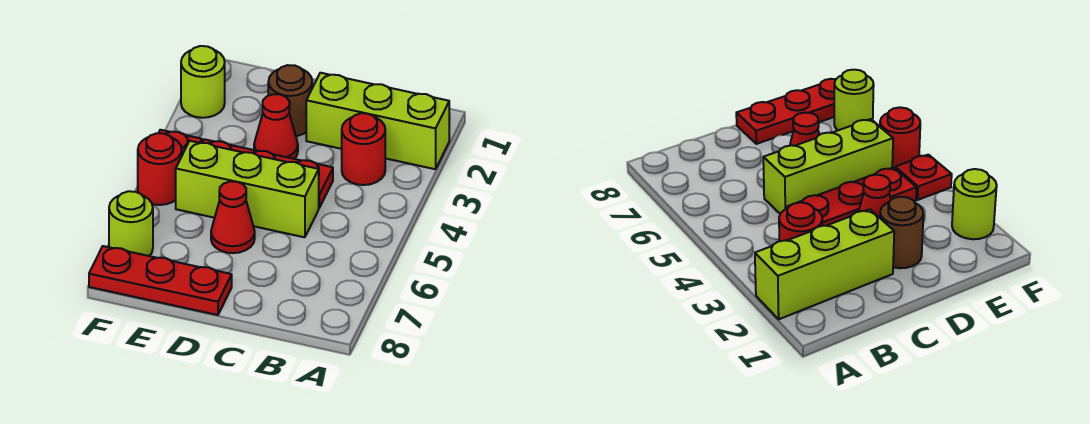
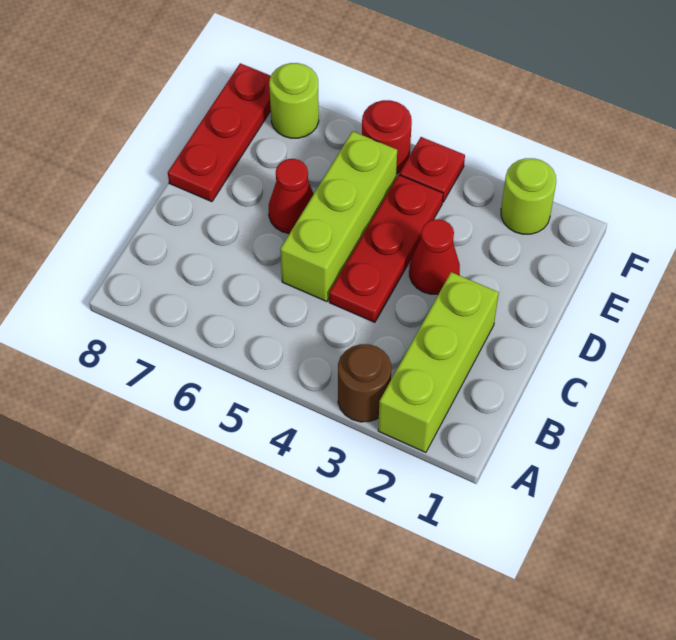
red round brick B3 level 1 -> none
brown round brick D2 level 1 -> brown round brick A3 level 1

